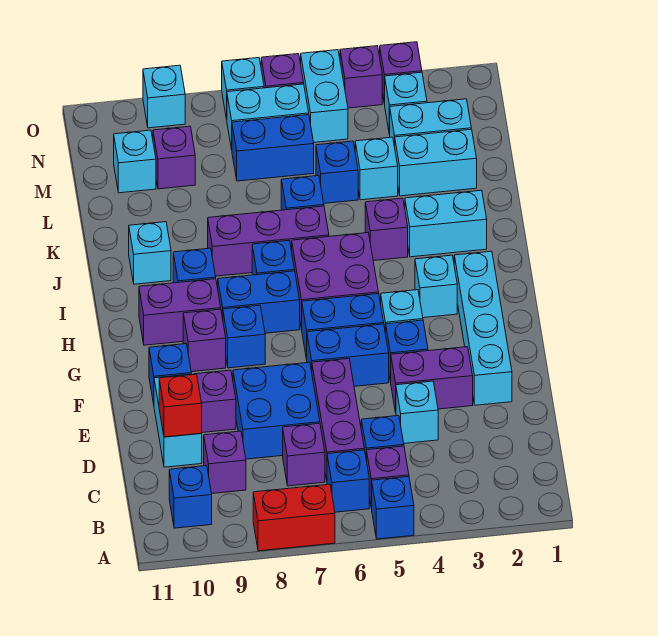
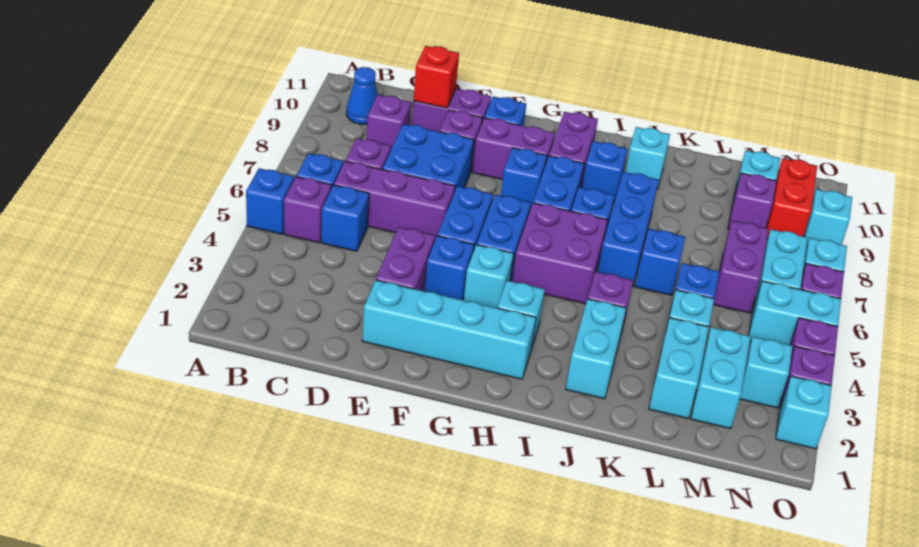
red brick A7:A8 level 1 -> red brick N9:N10 level 1
blue brick B10 level 1 -> blue cone B10 level 1
cyan brick D4 level 1 -> cyan brick O2 level 1
cyan brick D10:E10 level 1 -> purple brick D10:E10 level 1
purple brick G9 level 1 -> purple brick F9:G9 level 1
purple brick J6:J8 level 1 -> blue brick J6:J8 level 1
blue brick M6:M7 level 1 -> purple brick M6:M7 level 1

